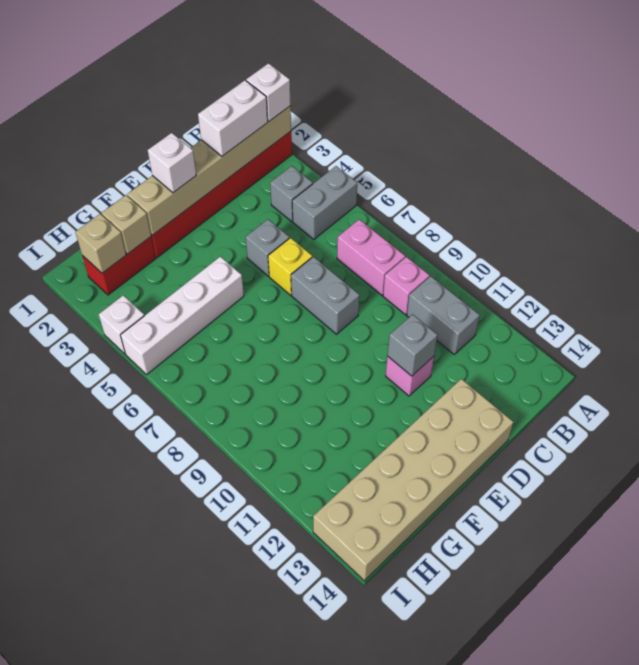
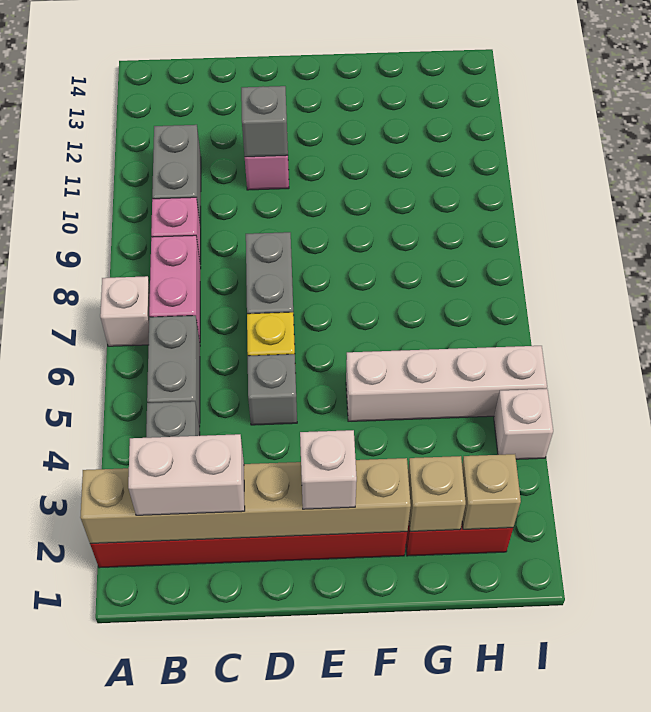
white brick A2 level 3 -> white brick A7 level 1
grey brick A5:B5 level 1 -> grey brick B5:B6 level 1
tan brick D13:I14 level 1 -> none

